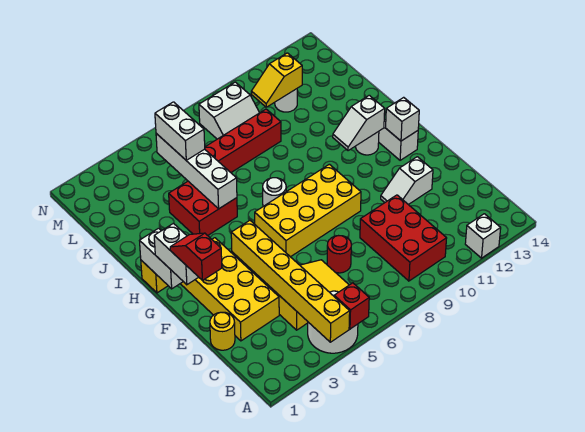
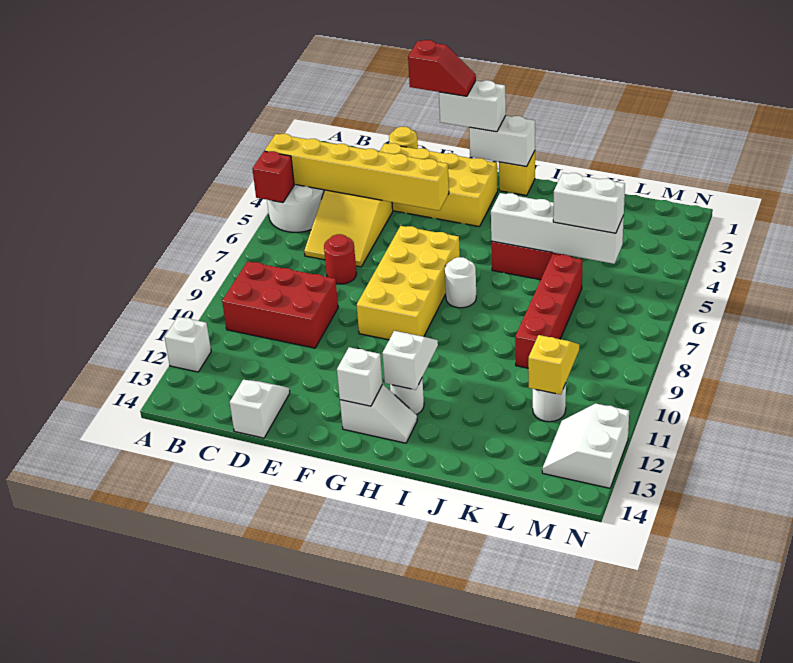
white slope E11:E12 level 1 top 12 -> white slope D13:D14 level 1 top 14
white slope L8:M9 level 1 top M -> white slope M12:N13 level 1 top N

